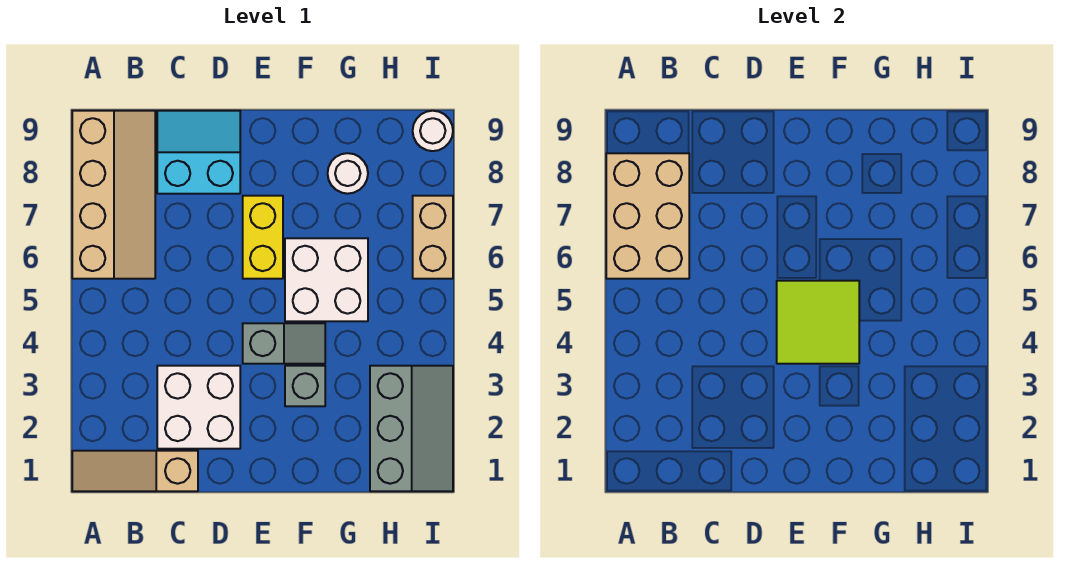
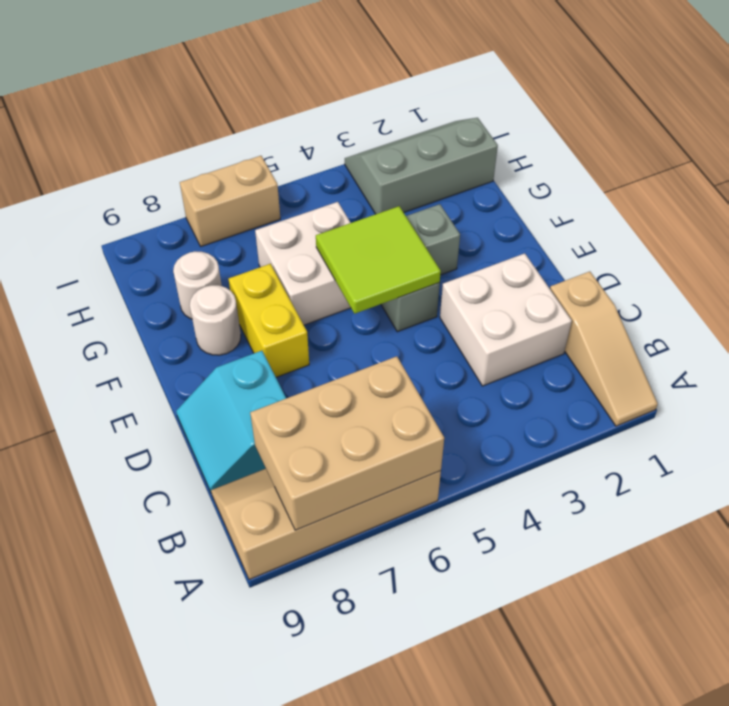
yellow brick E6:E7 level 1 -> yellow brick E7:F7 level 1
white round brick I9 level 1 -> white round brick F8 level 1

